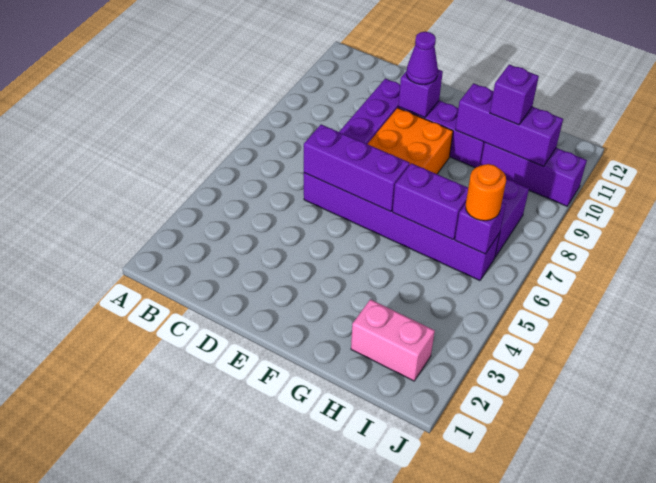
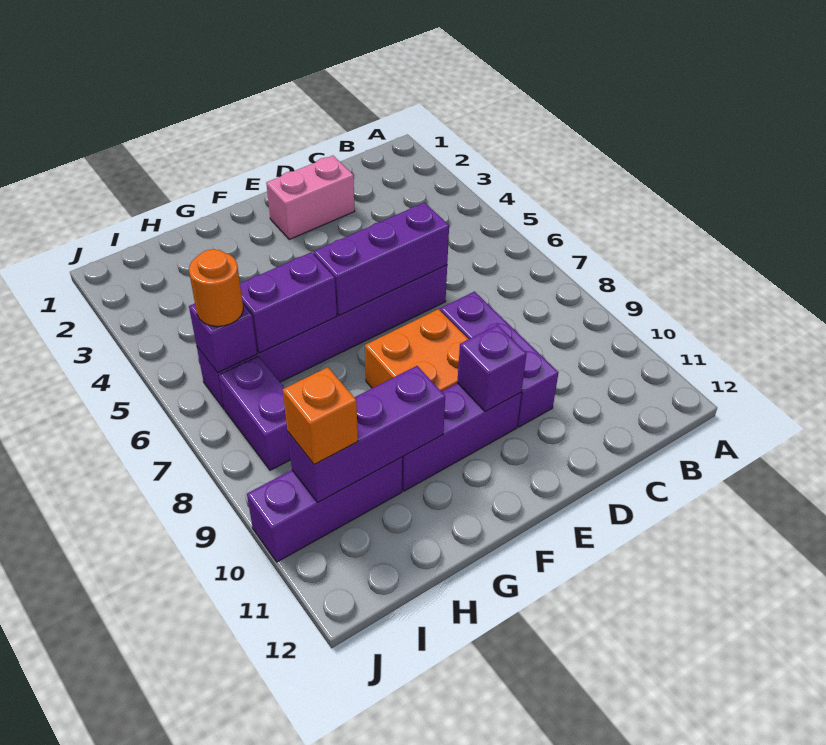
purple cone E10 level 3 -> none
pink brick H2:I2 level 1 -> pink brick D2:E2 level 1
purple brick H10 level 3 -> none
none -> orange brick I10 level 3

